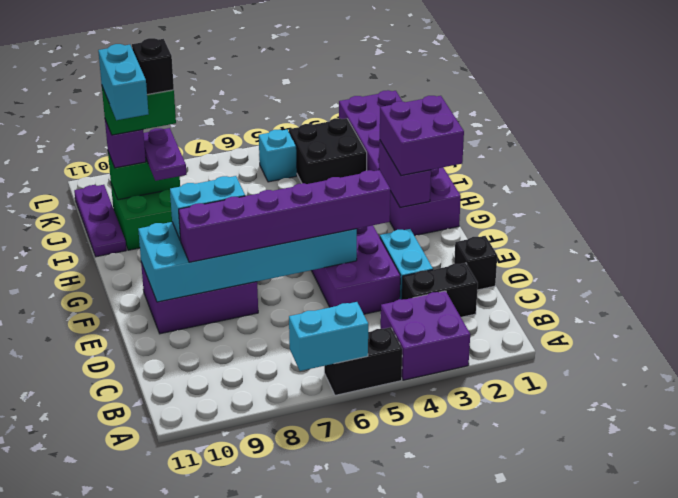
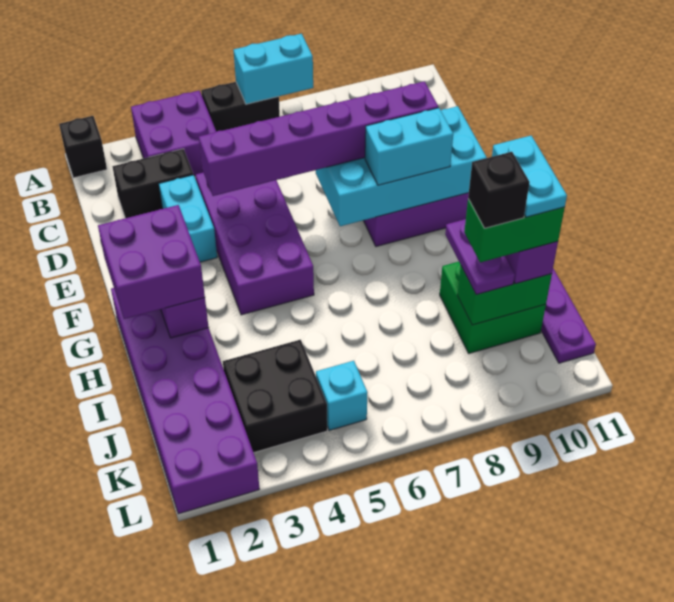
black brick D1 level 1 -> black brick A1 level 1
cyan brick E5:F10 level 2 -> cyan brick E7:F10 level 2
cyan brick I10:J10 level 5 -> cyan plate I10:J10 level 5

